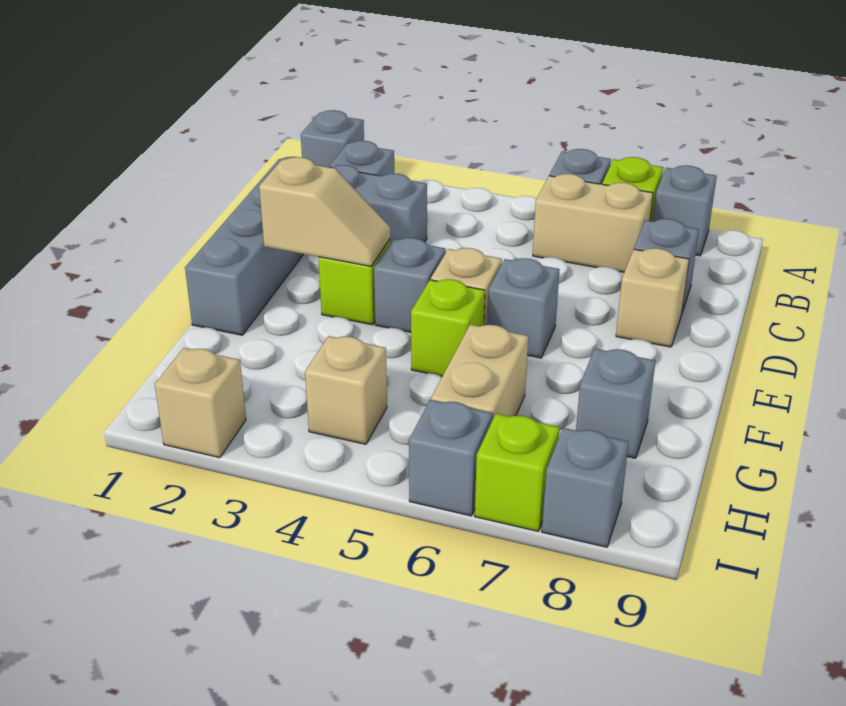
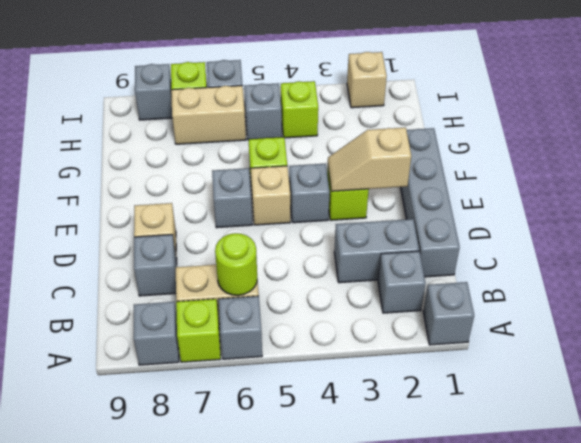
none -> lime round brick B6 level 2
tan brick G6:H6 level 1 -> tan brick H6:H7 level 1
grey brick G8 level 1 -> grey brick H5 level 1
tan brick H4 level 1 -> lime brick H4 level 1

